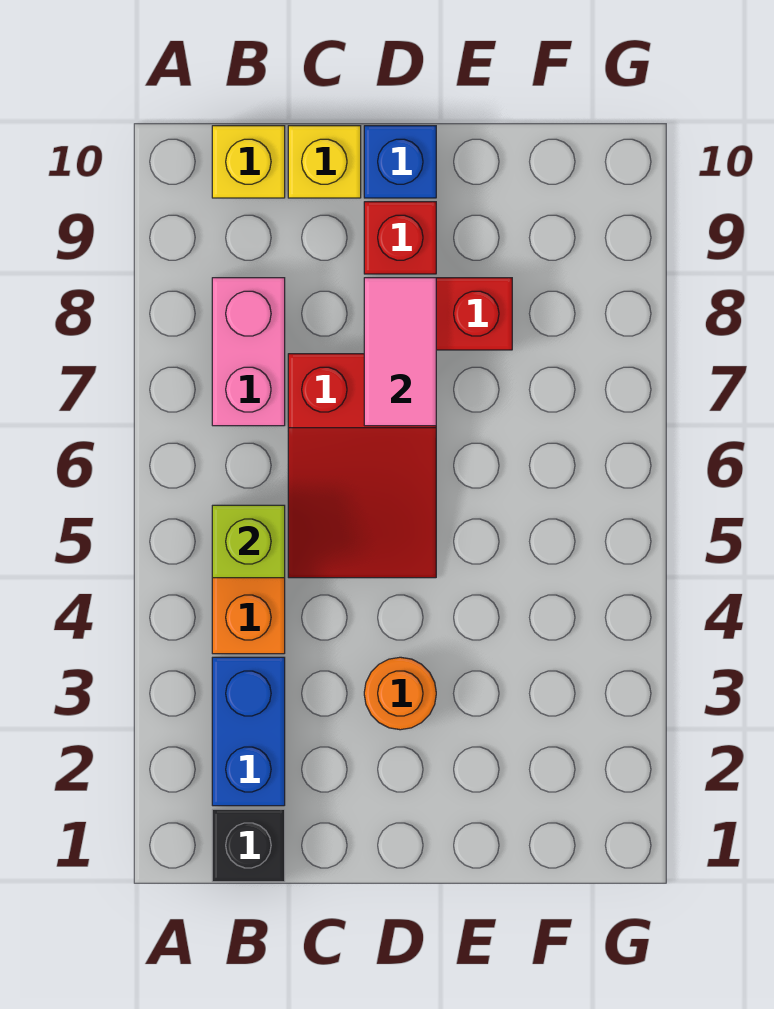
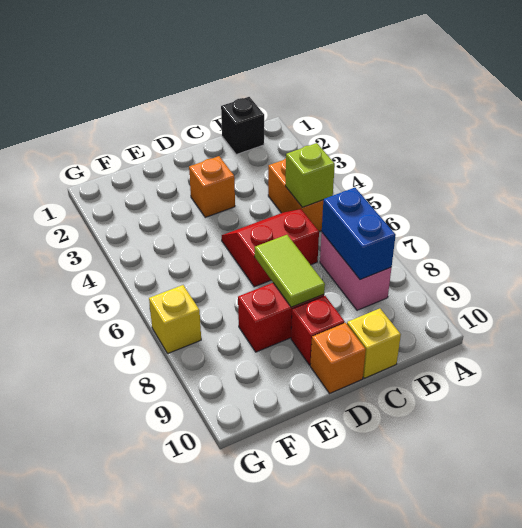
blue brick B2:B3 level 1 -> blue brick B7:B8 level 2
yellow brick B10 level 1 -> yellow brick G7 level 1
red slope C5:D7 level 1 top 7 -> red slope C5:D6 level 1 top 6
orange round brick D3 level 1 -> orange brick D3 level 1
pink tile D7:D8 level 2 -> lime tile D7:D8 level 2
blue brick D10 level 1 -> orange brick D10 level 1

